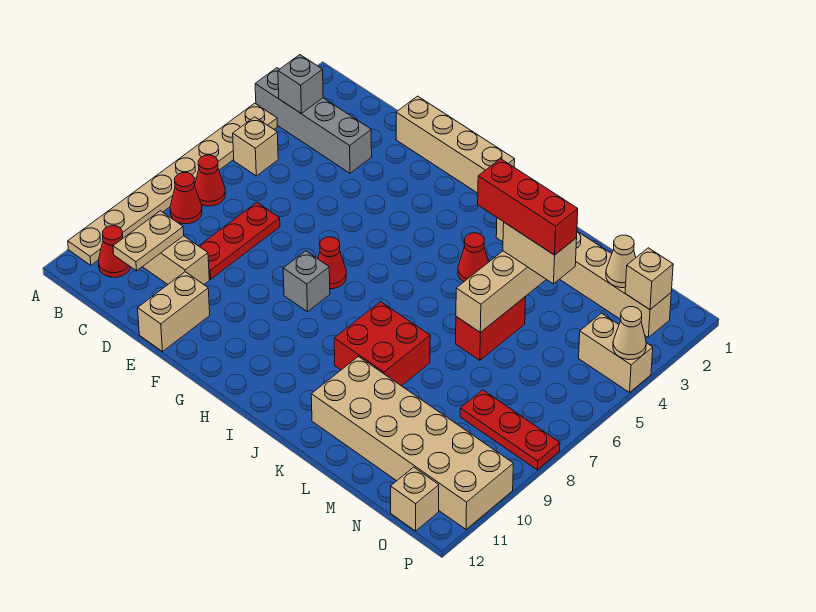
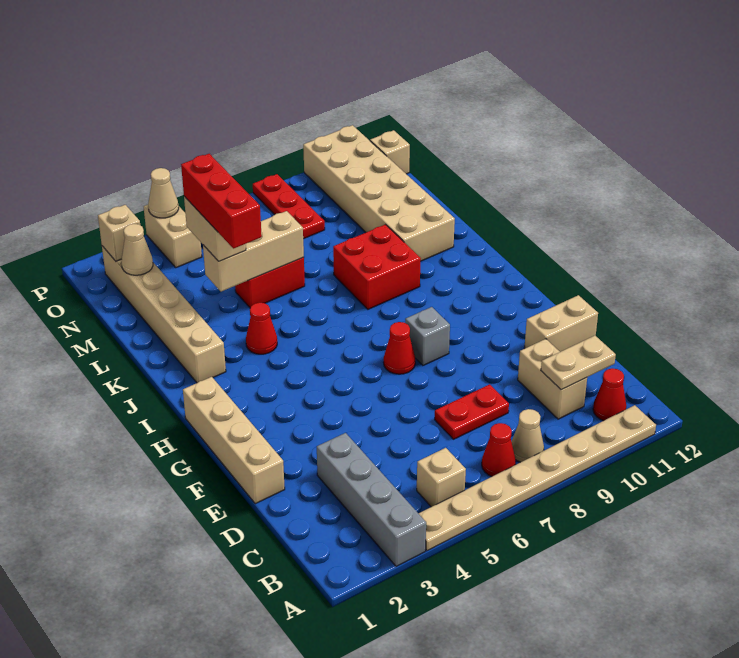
grey brick B3 level 2 -> none
red cone B8 level 1 -> tan cone B8 level 1
red plate D7:D9 level 1 -> red plate D7:D8 level 1

